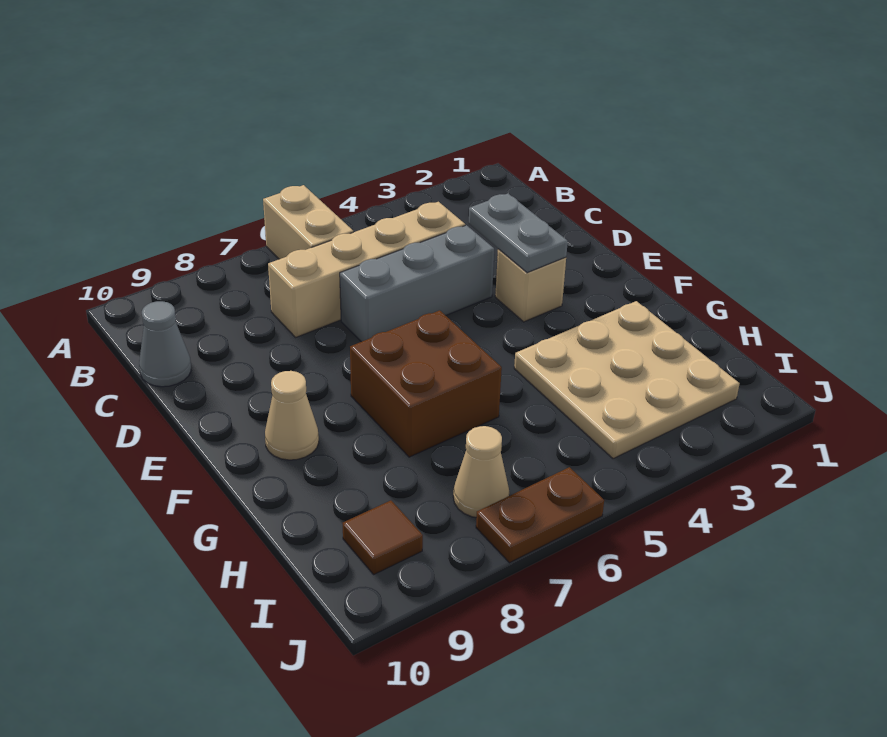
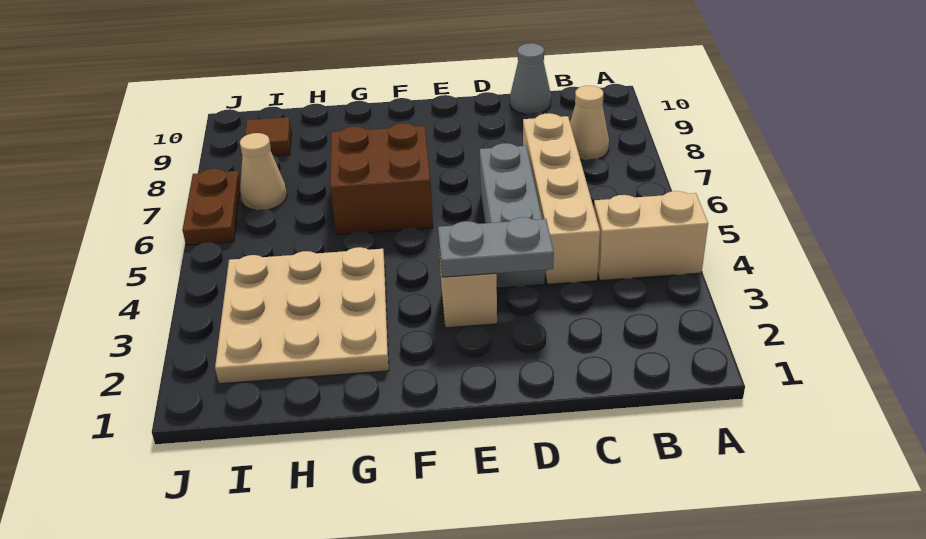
tan brick A6:B6 level 1 -> tan brick A4:B4 level 1
tan cone F9 level 1 -> tan cone B8 level 1

